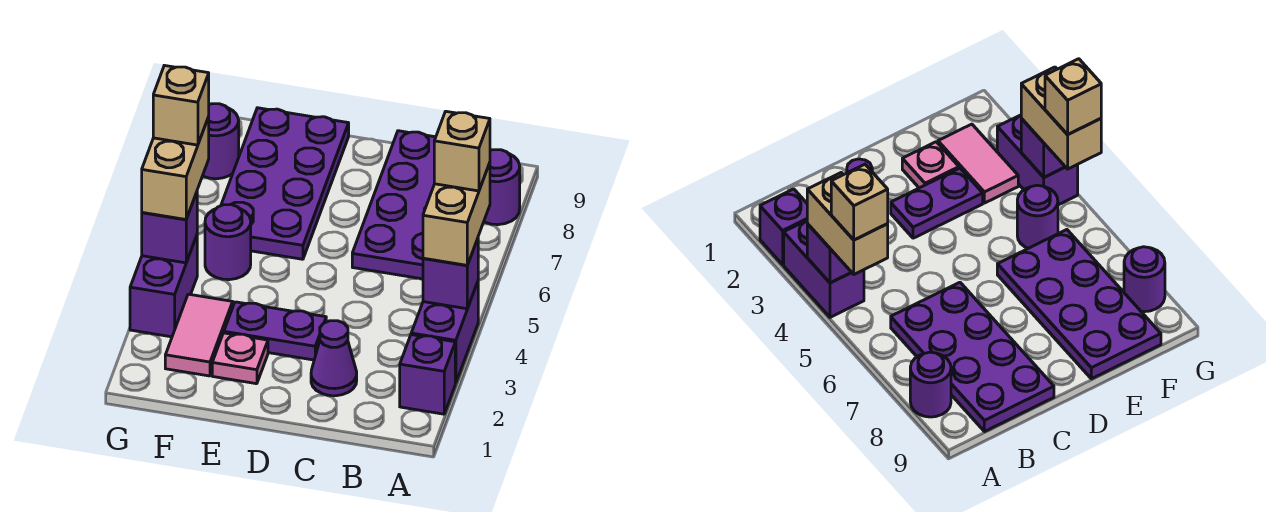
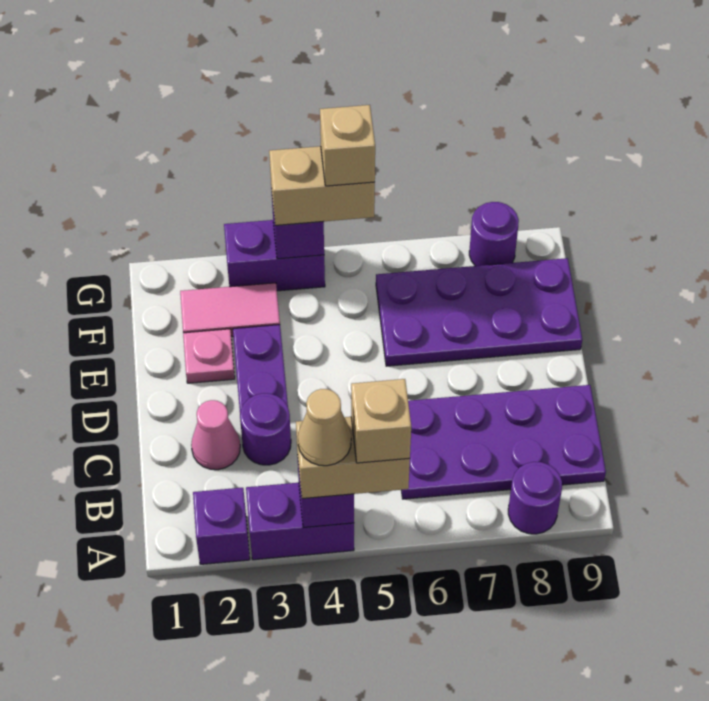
none -> tan cone A4 level 4
purple cone C2 level 1 -> pink cone C2 level 1
purple round brick F5 level 1 -> purple round brick C3 level 1

